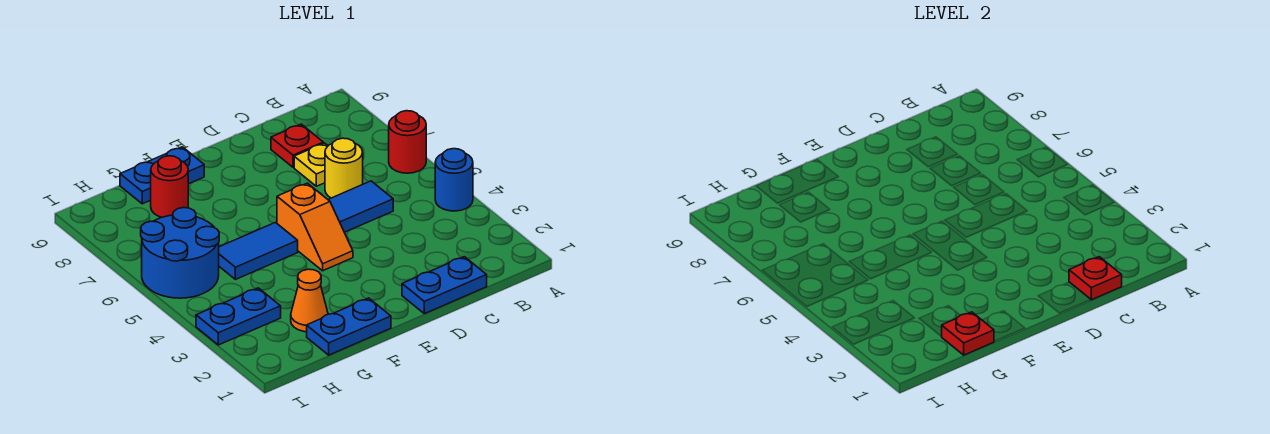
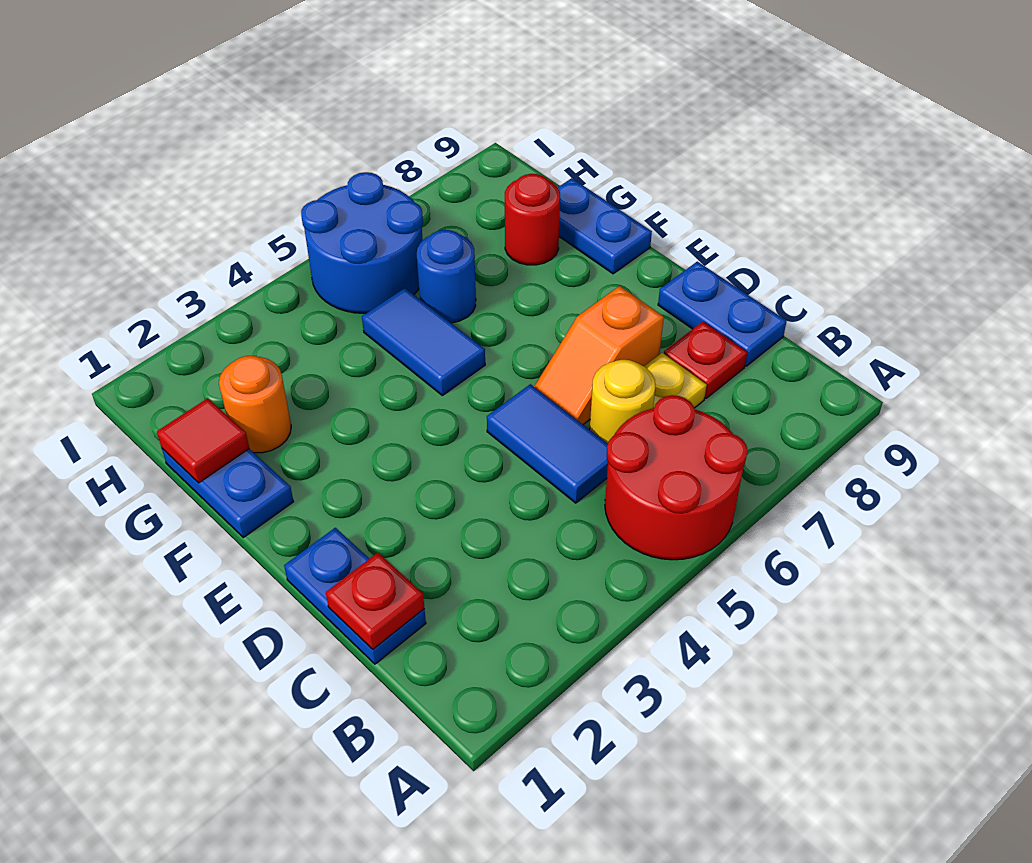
blue round brick A4 level 1 -> blue round brick G6 level 1
red round brick A6 level 1 -> red round brick A5:B6 level 1
orange slope E4:E5 level 1 top 5 -> orange slope D6:D7 level 1 top 7
red plate G1 level 2 -> red tile G1 level 2
orange cone G2 level 1 -> orange round brick G2 level 1
blue plate H3:I3 level 1 -> blue plate C9:D9 level 1

